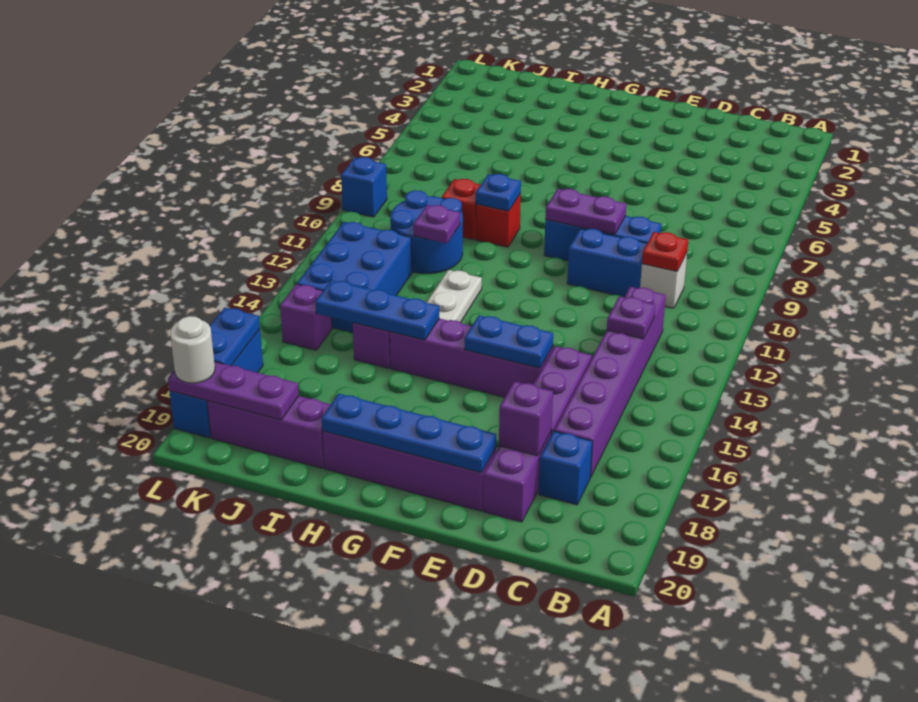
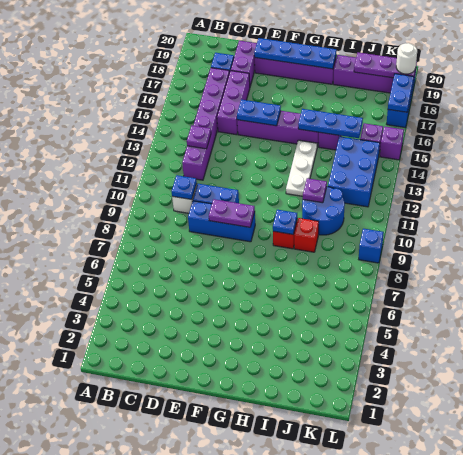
red plate C10 level 2 -> blue plate C10 level 2
purple brick D18 level 2 -> purple brick L15 level 1

